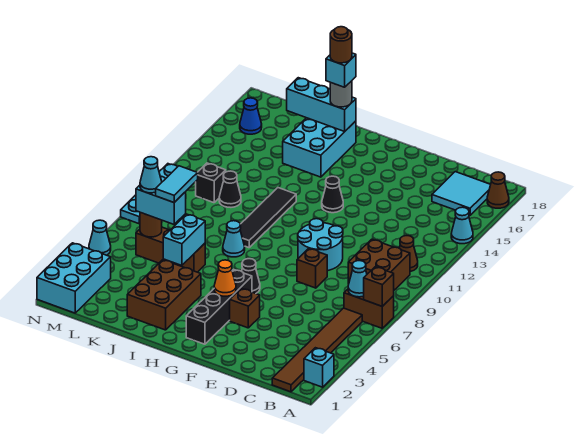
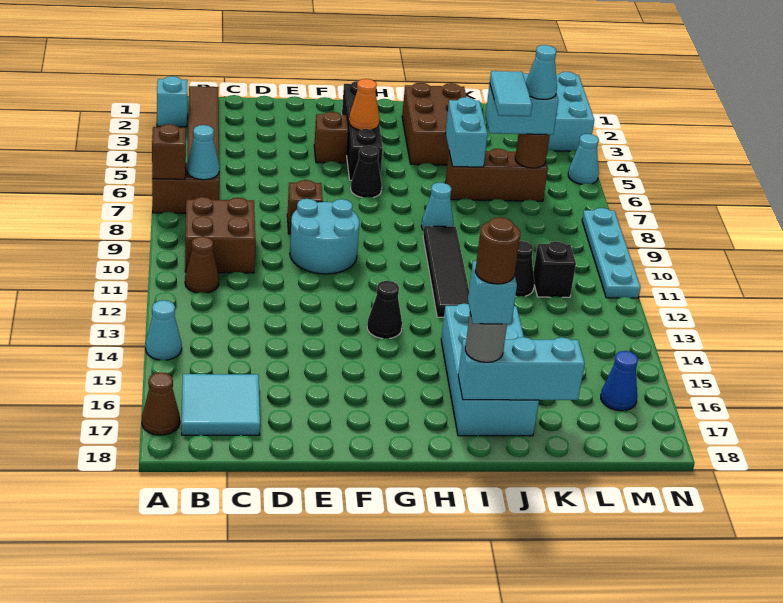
cyan brick I15:J17 level 1 -> cyan brick I14:J17 level 1

